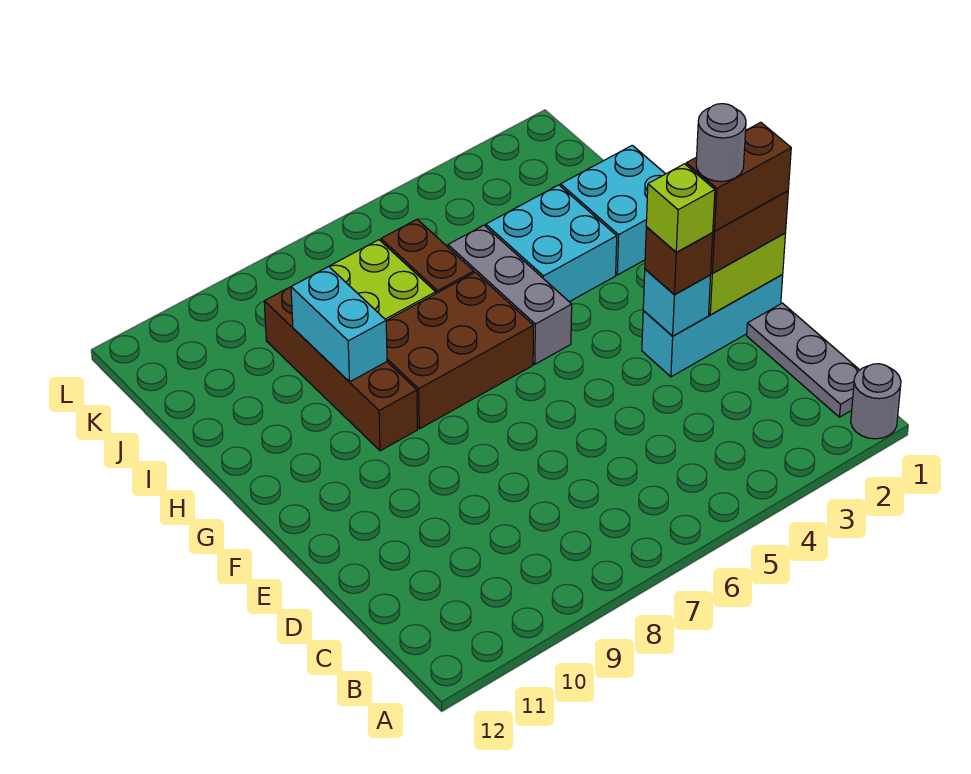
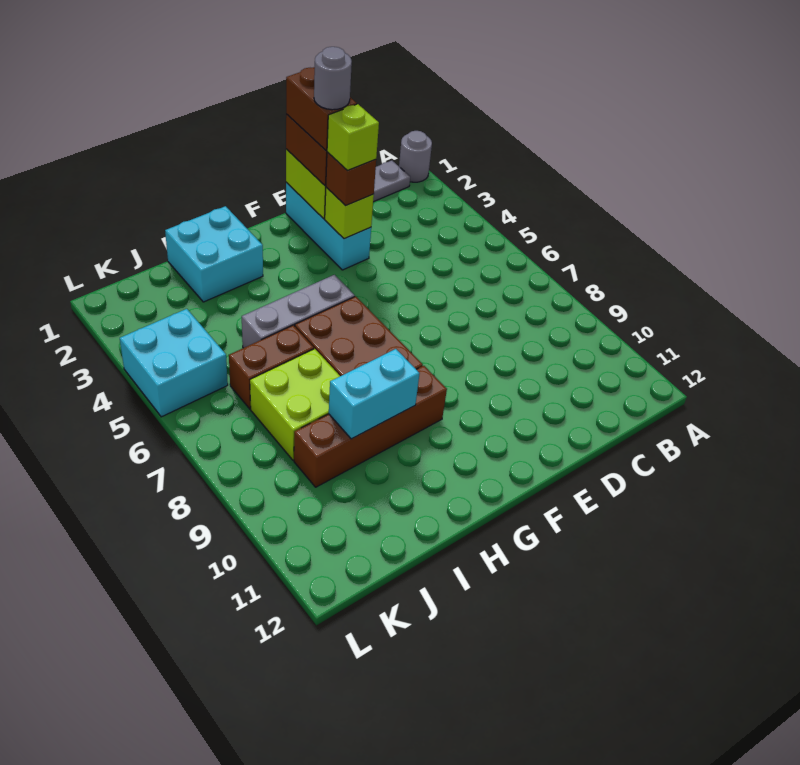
cyan brick E3 level 2 -> lime brick E3 level 2
cyan brick H3:I4 level 1 -> cyan brick K4:L5 level 1

